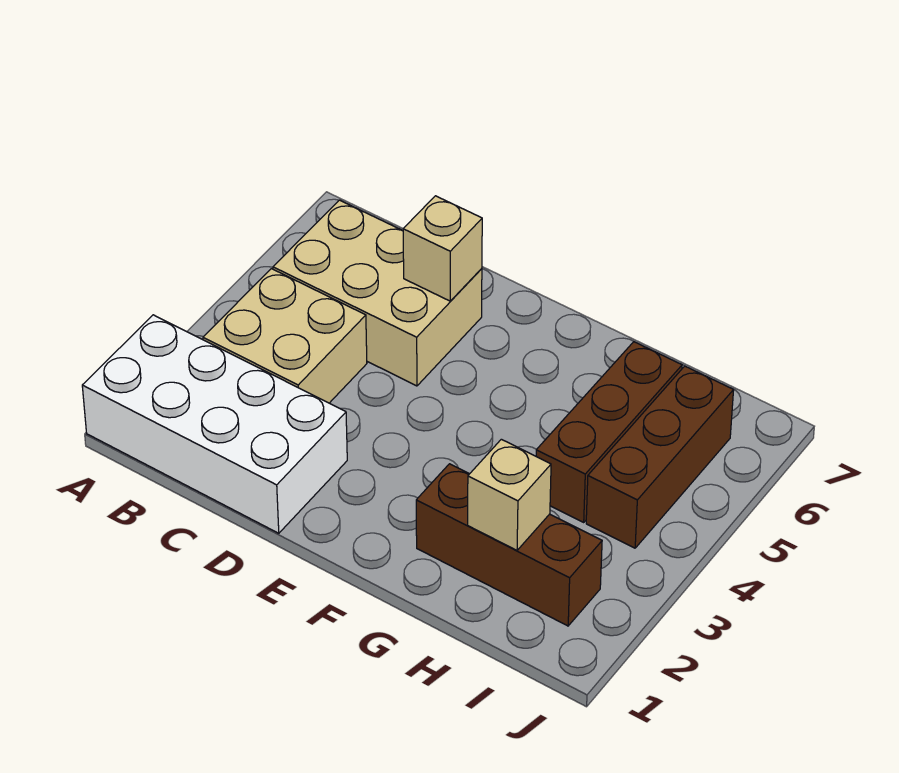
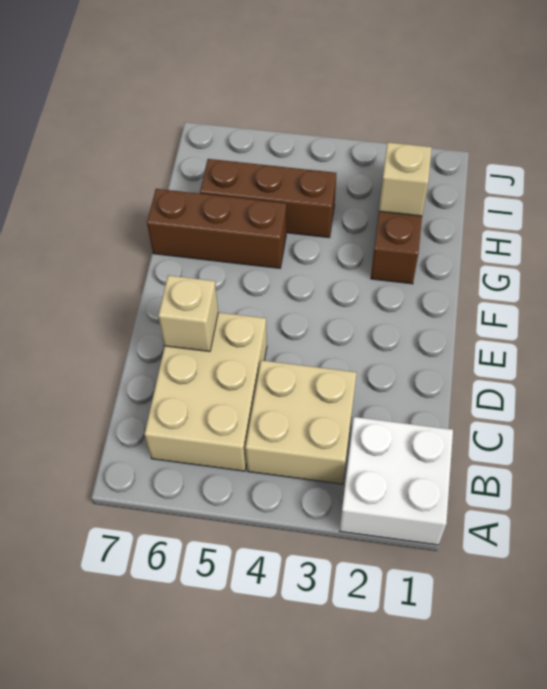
white brick A1:D2 level 1 -> white brick A1:B2 level 1
brown brick I4:I6 level 1 -> brown brick G5:G7 level 1

